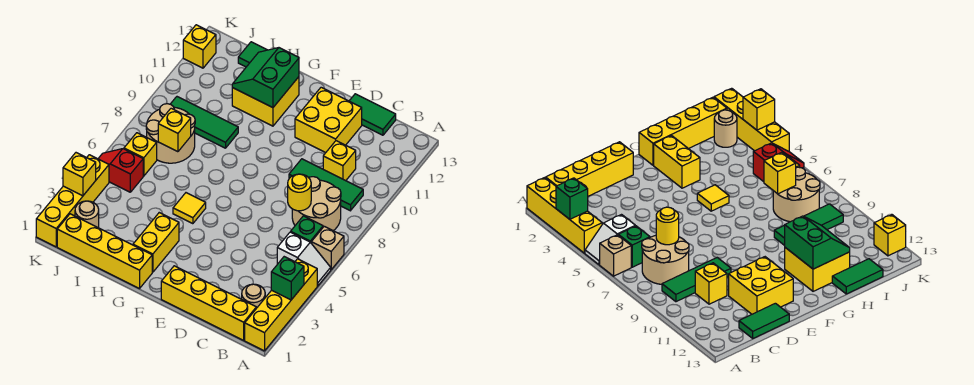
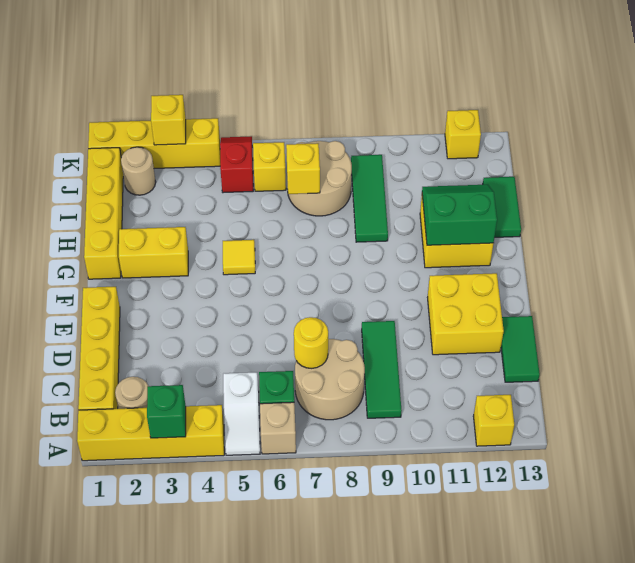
yellow brick C10 level 1 -> yellow brick A12 level 1

